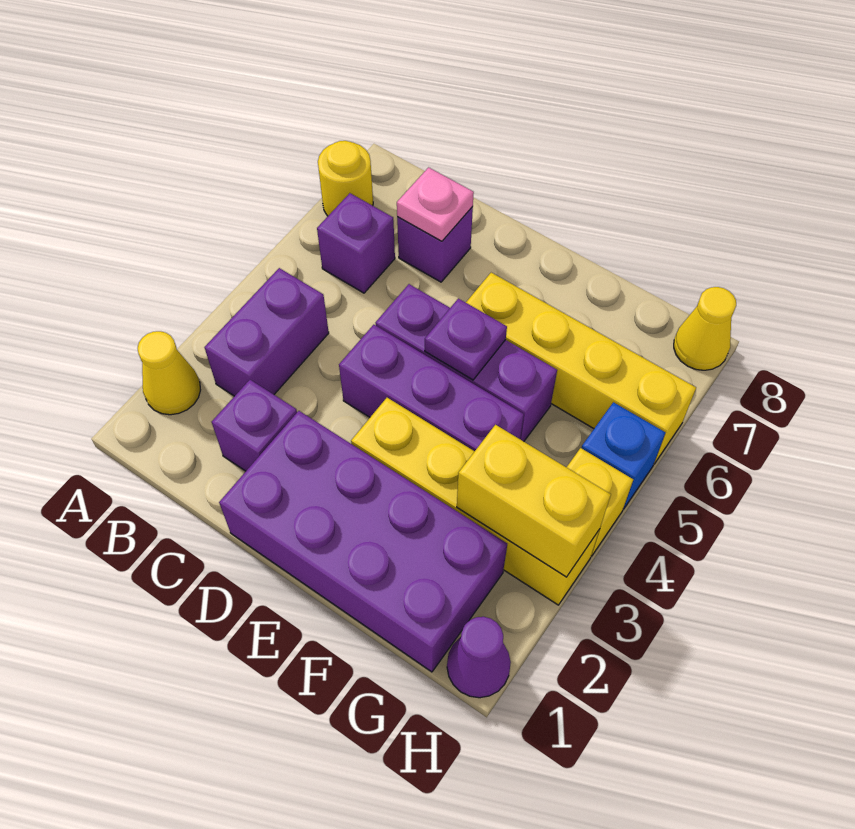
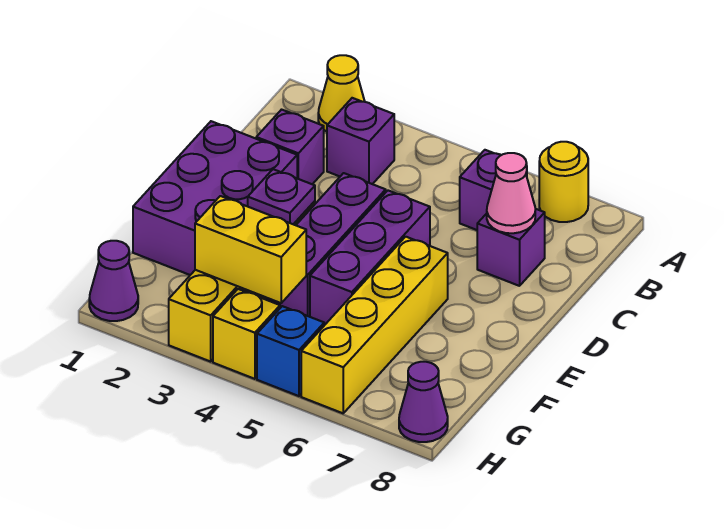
purple brick B3:B4 level 1 -> purple brick B3 level 1
pink plate C7 level 2 -> pink cone C7 level 2
purple brick D1:G2 level 1 -> purple brick D1:F2 level 1
purple plate E5 level 2 -> purple plate E3 level 2
yellow brick G3:H3 level 2 -> yellow brick G3:G4 level 2
yellow cone H8 level 1 -> purple cone H8 level 1

